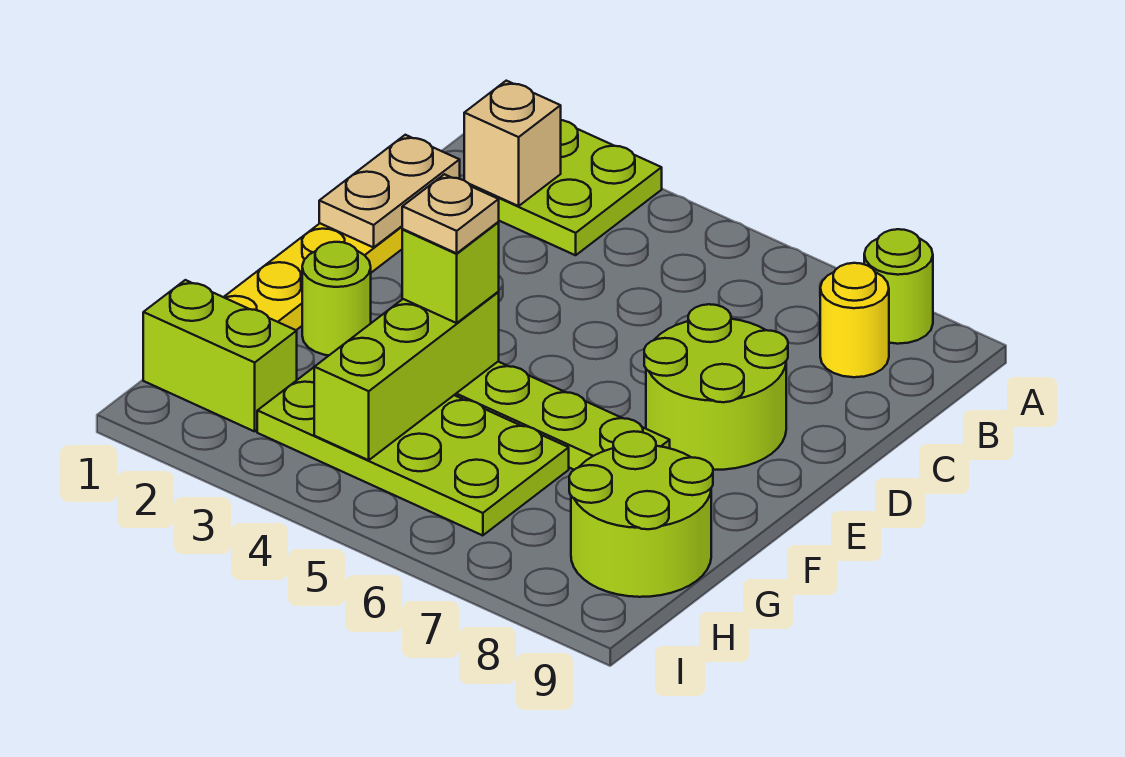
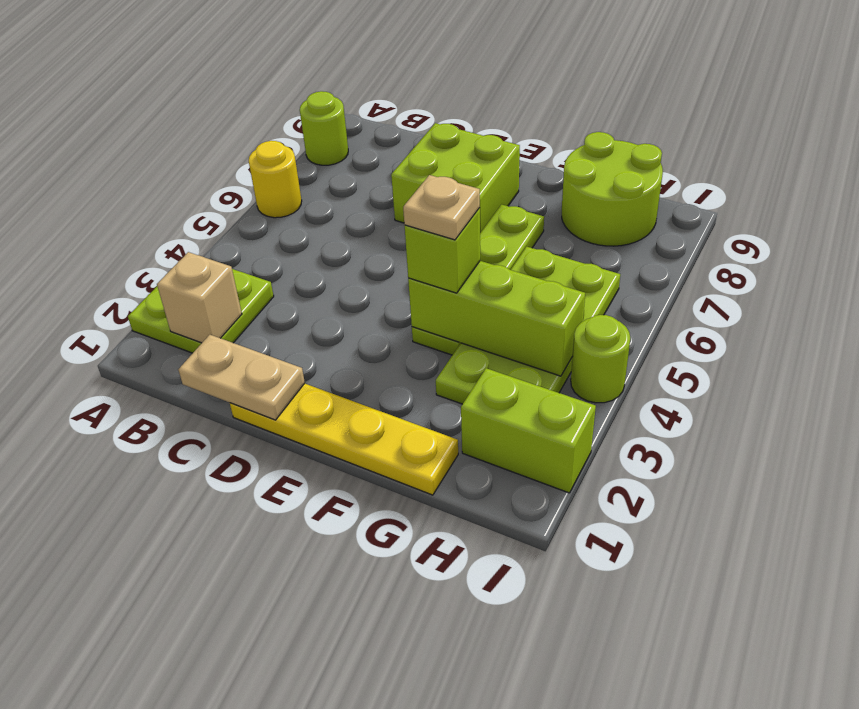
yellow round brick B8 level 1 -> yellow round brick A6 level 1
lime round brick D7:E8 level 1 -> lime brick D7:E8 level 1
lime round brick F2 level 1 -> lime round brick I4 level 1
lime brick H1:H2 level 1 -> lime brick H2:I2 level 1

